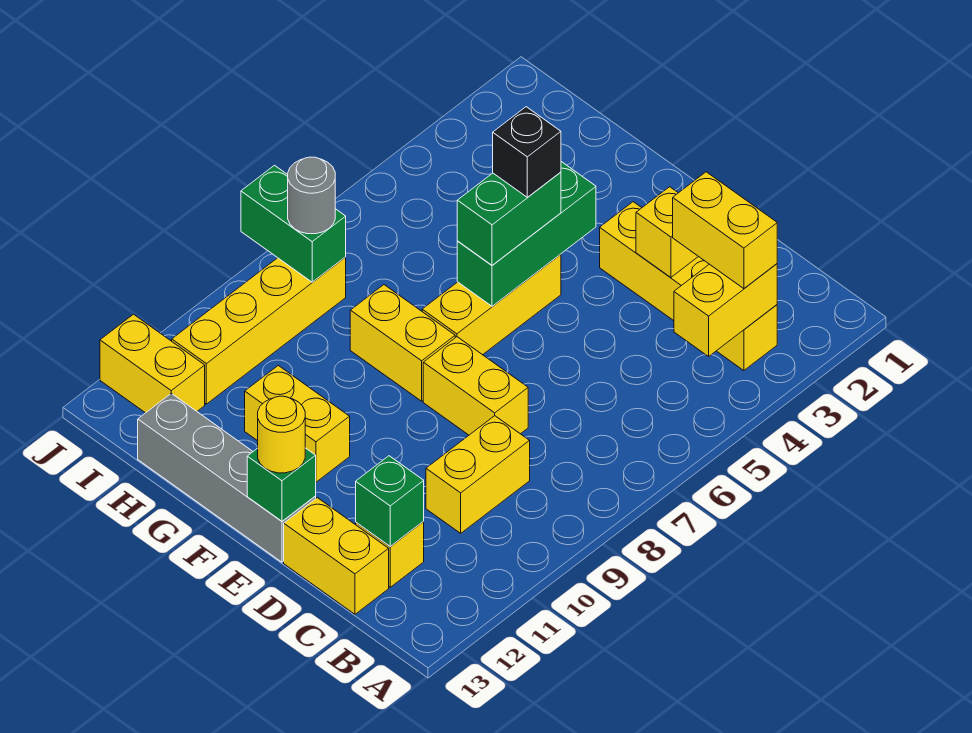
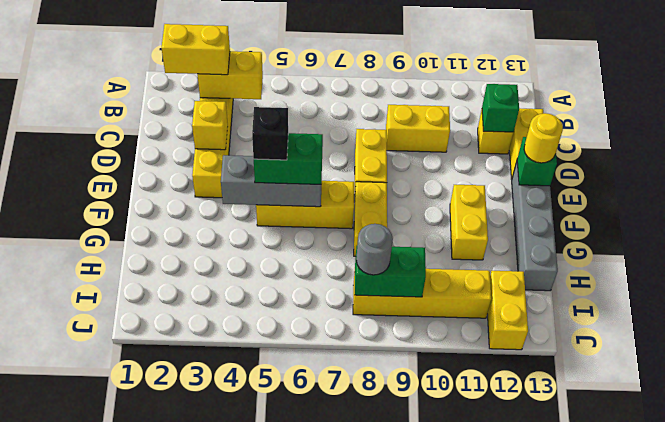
yellow brick B3:C3 level 3 -> yellow brick B2:B3 level 3
green brick F4:F6 level 2 -> grey brick F4:F6 level 2
green brick I8:J8 level 2 -> green brick I8:I9 level 2

